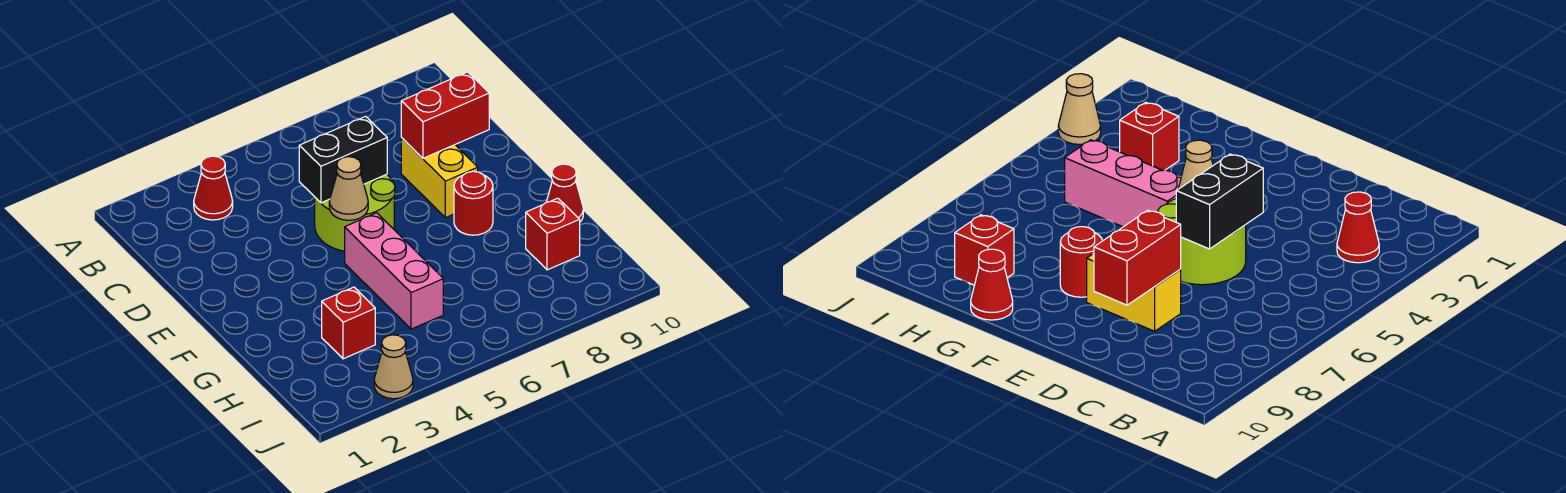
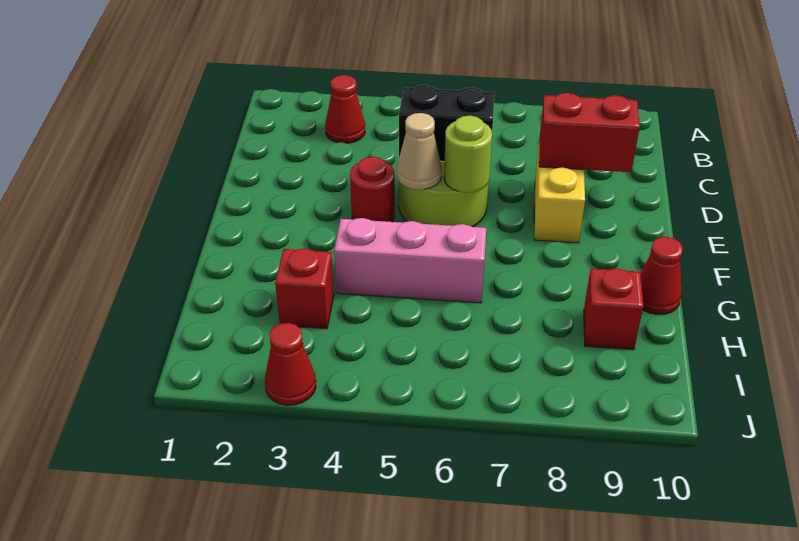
none -> lime round brick E6 level 2
pink brick F5:H5 level 1 -> pink brick G4:G6 level 1
red round brick F8 level 1 -> red round brick E4 level 1
tan cone J3 level 1 -> red cone J3 level 1

